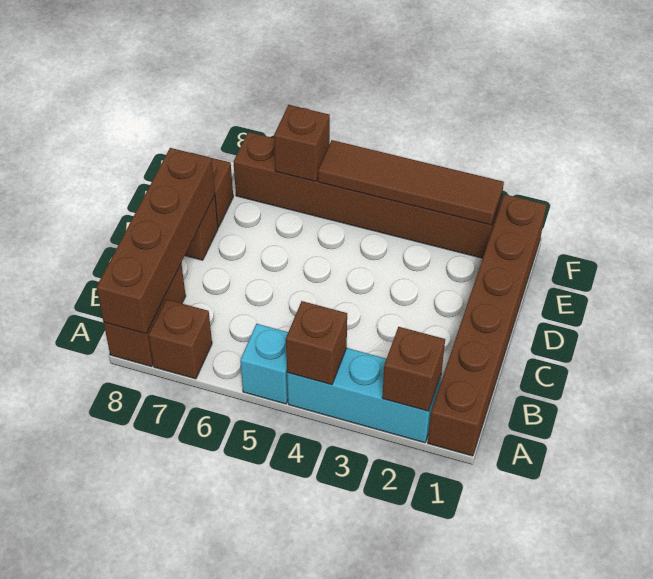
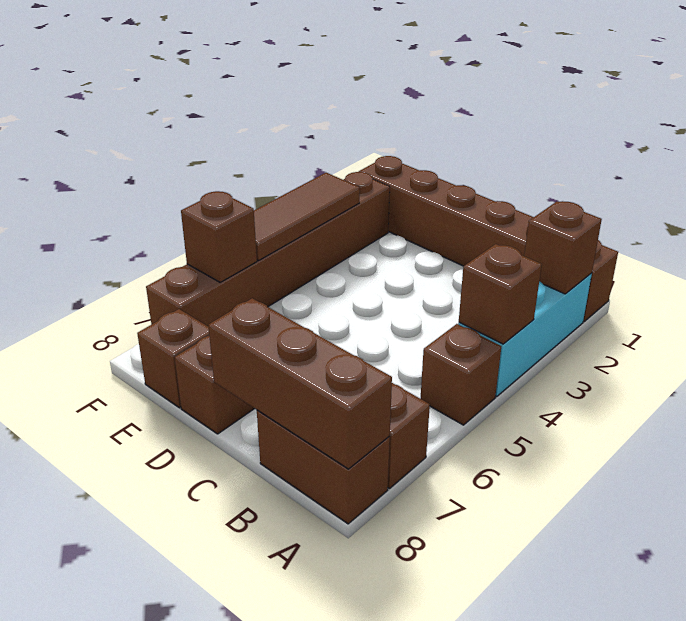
cyan brick A5 level 1 -> brown brick A5 level 1
brown brick A8:D8 level 2 -> brown brick A8:C8 level 2
brown tile F2:F5 level 2 -> brown tile F3:F5 level 2

